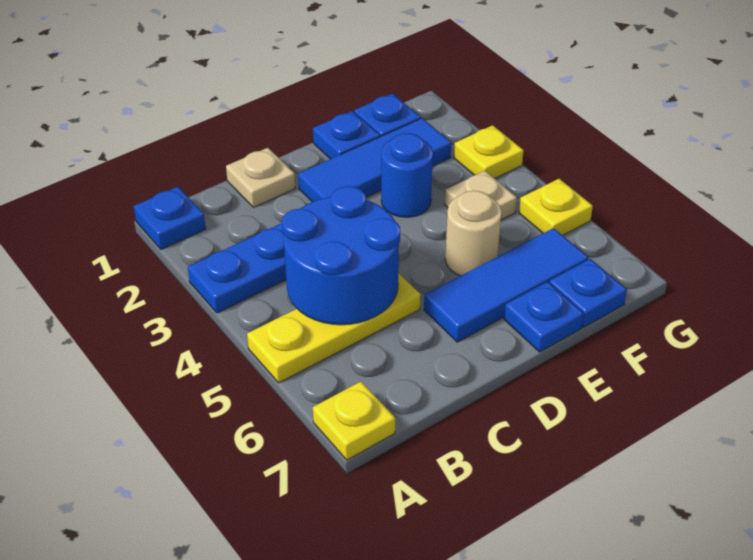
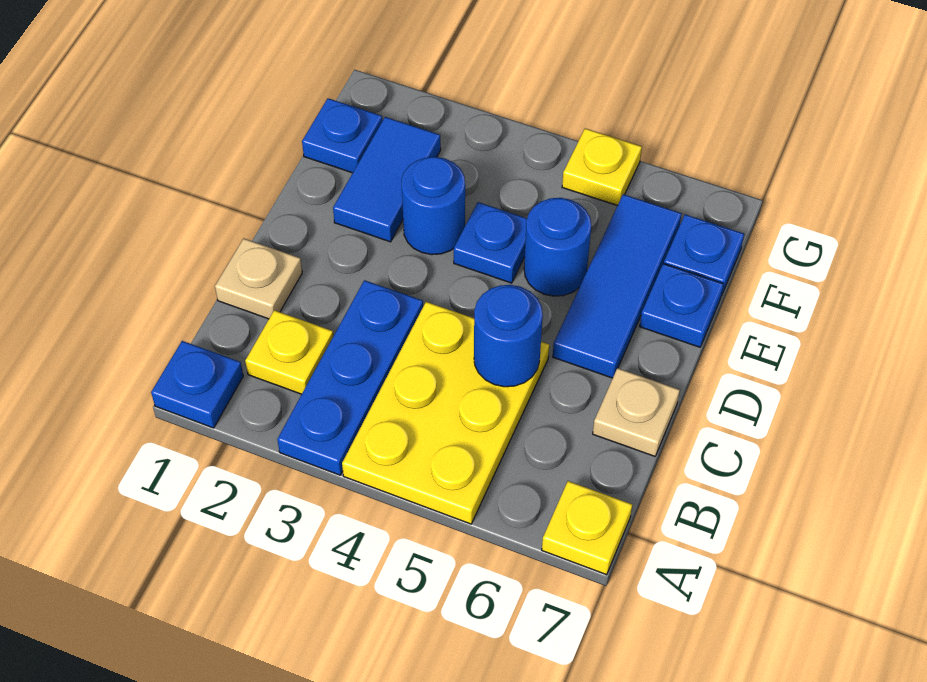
yellow plate A5:C5 level 1 -> yellow plate A4:C5 level 1
blue round brick B4:C5 level 2 -> blue round brick C5 level 2
blue tile D2:F2 level 1 -> blue tile E2:F2 level 1
blue plate E1 level 1 -> blue plate E4 level 1
tan round brick E5 level 1 -> blue round brick E5 level 1
tan plate F4 level 1 -> tan plate C7 level 1
yellow plate G3 level 1 -> yellow plate B2 level 1

